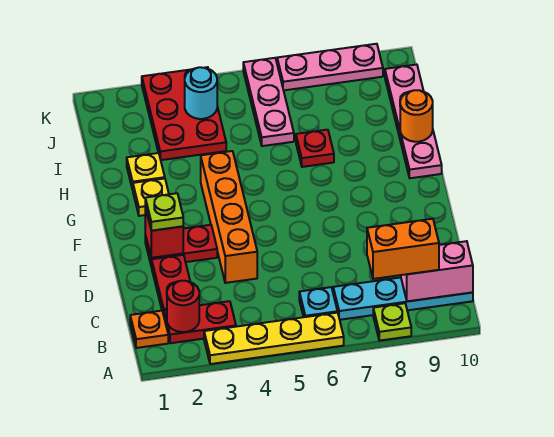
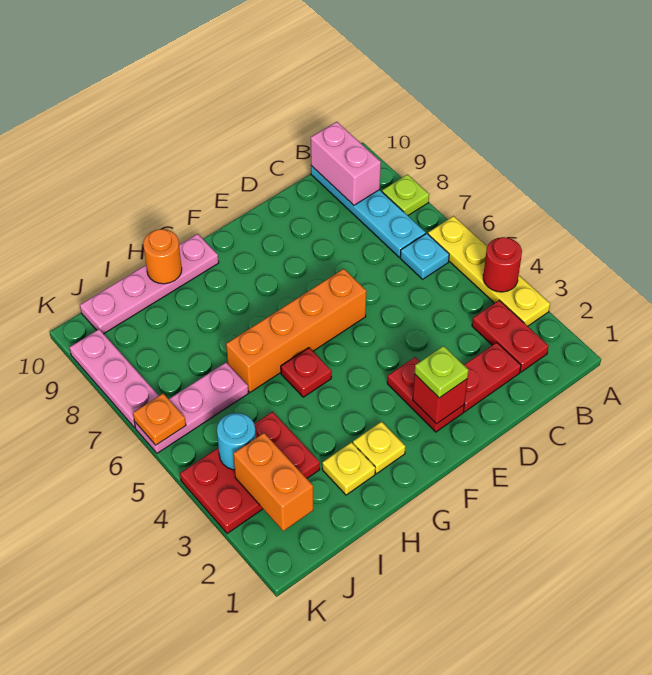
orange plate B1 level 1 -> orange plate K6 level 2
red round brick B2 level 2 -> red round brick A4 level 2
orange brick B8:B9 level 3 -> orange brick J2:J3 level 2
orange brick D4:G4 level 1 -> orange brick E6:H6 level 1
red plate H7 level 1 -> red plate G5 level 1

